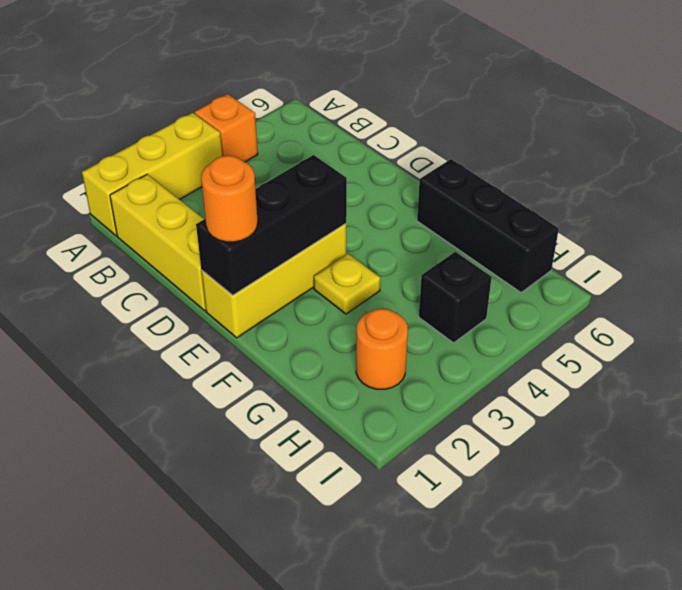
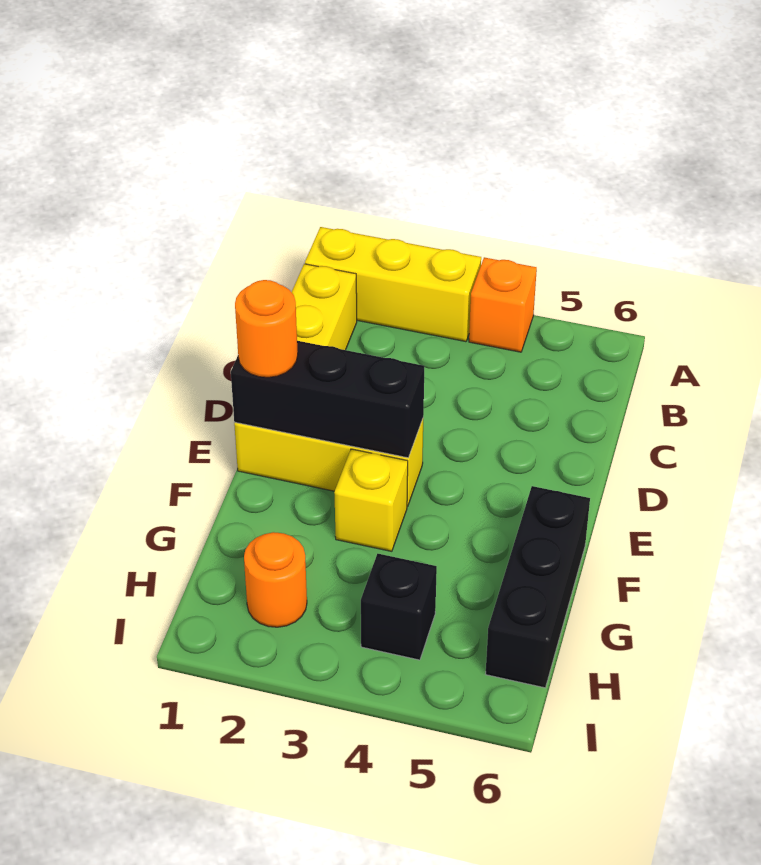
yellow plate F3 level 1 -> yellow brick F3 level 1

